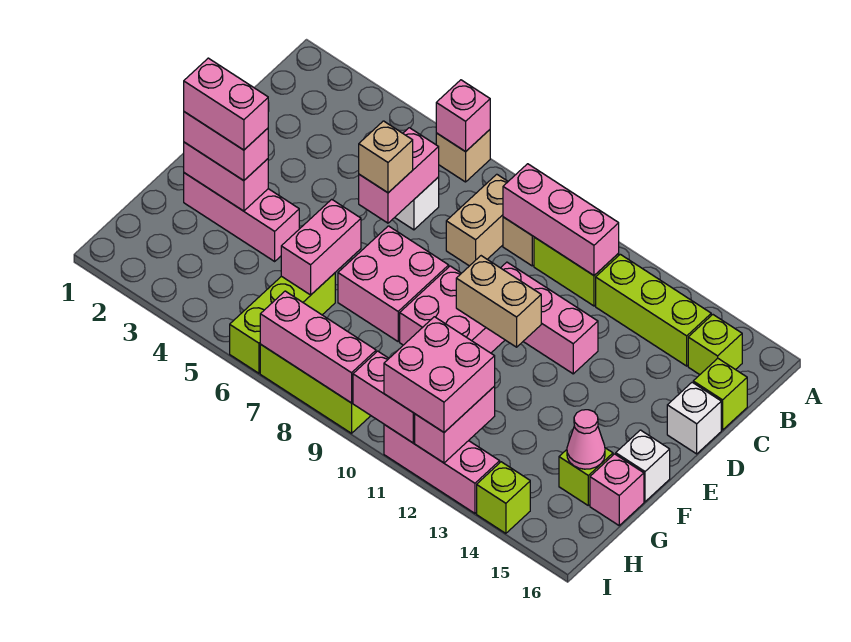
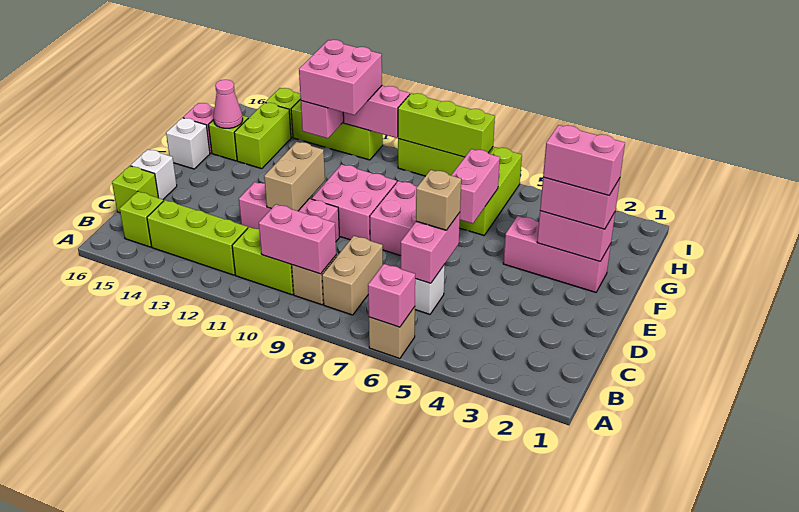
pink brick B9:B11 level 2 -> pink brick B9:B10 level 2
tan brick E10:E11 level 2 -> tan brick D11:E11 level 2
none -> lime brick G14:H14 level 1
pink brick I7:I9 level 2 -> lime brick I7:I9 level 2
pink brick I11:I13 level 1 -> lime brick I11:I13 level 1

